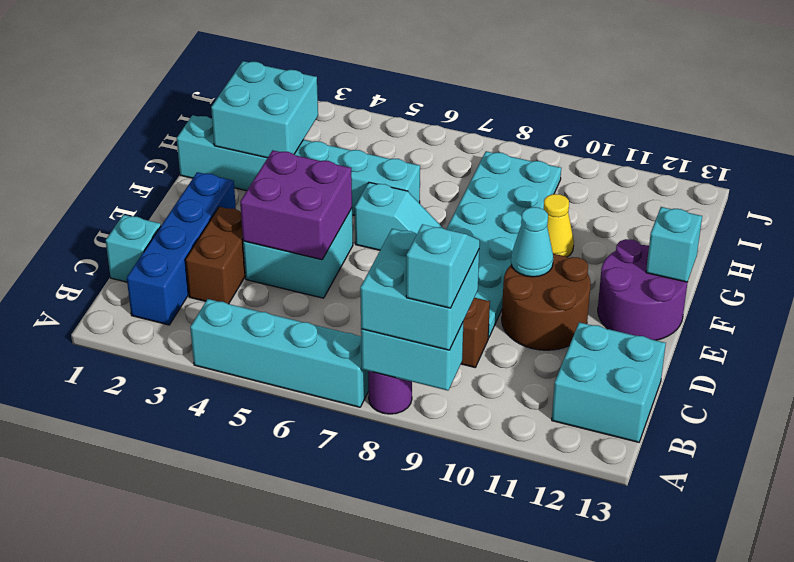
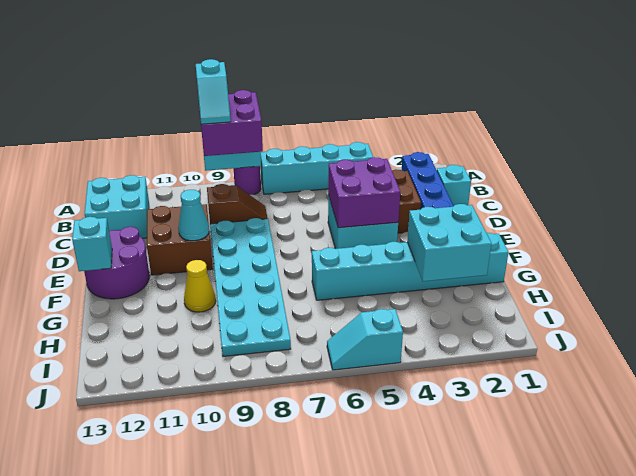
cyan brick A8:B9 level 3 -> purple brick A8:B9 level 3
brown round brick D10:E11 level 1 -> brown brick D10:E11 level 1
cyan slope F6:F7 level 1 top 6 -> cyan slope J5:J6 level 1 top 5

